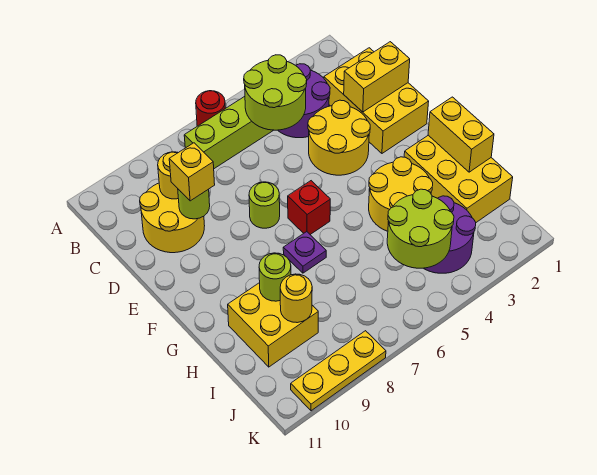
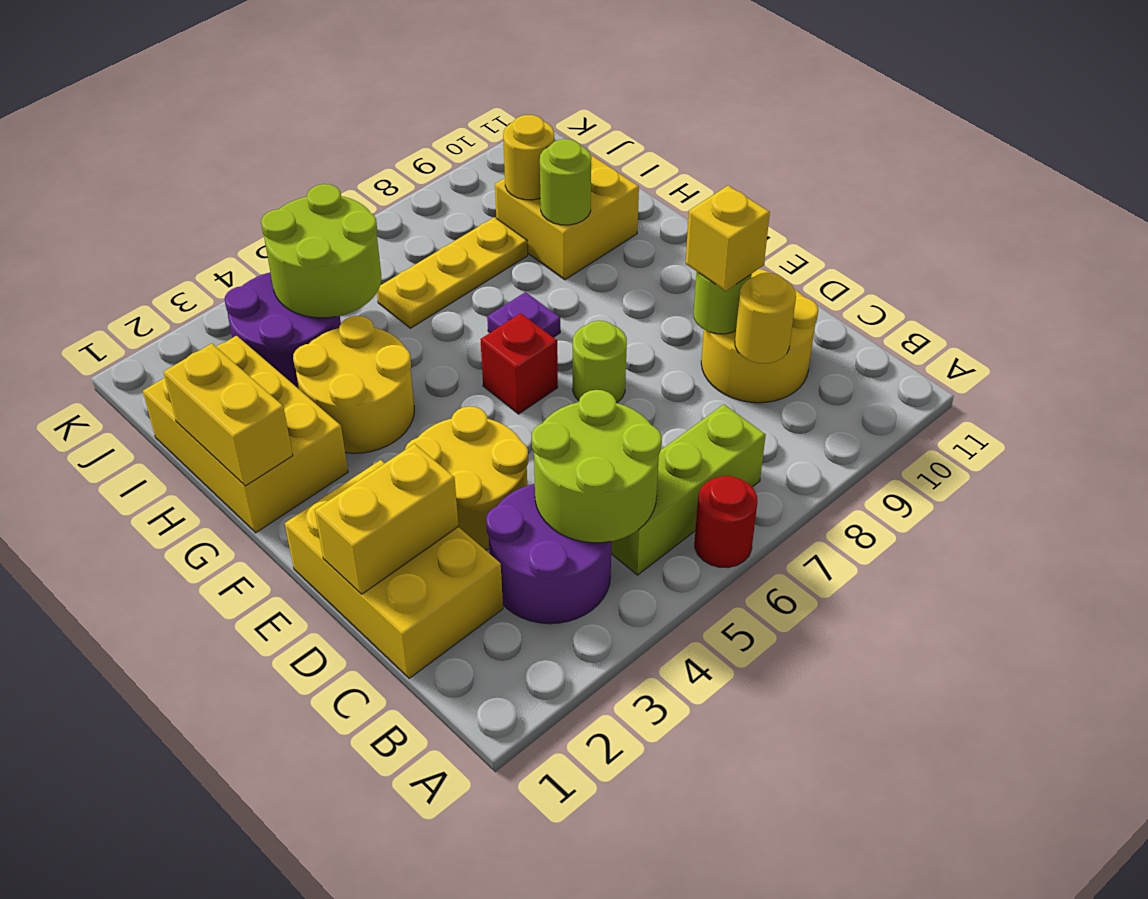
yellow plate K8:K10 level 1 -> yellow plate I6:I8 level 1

